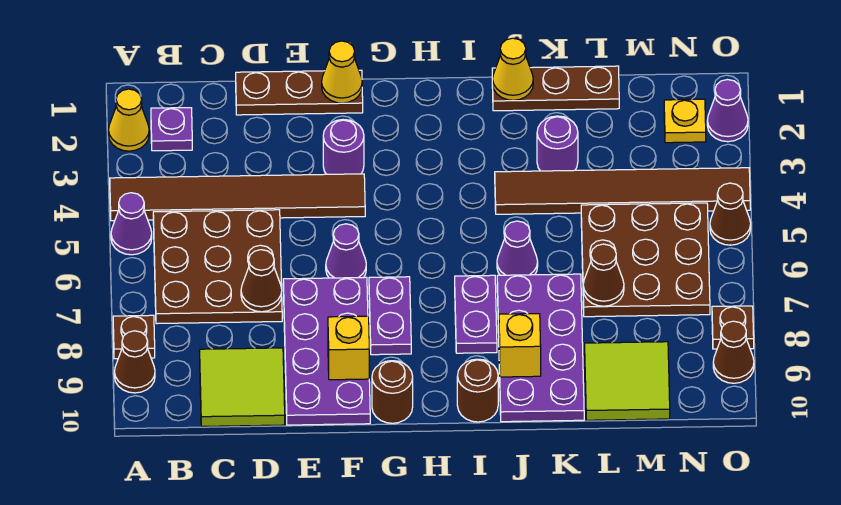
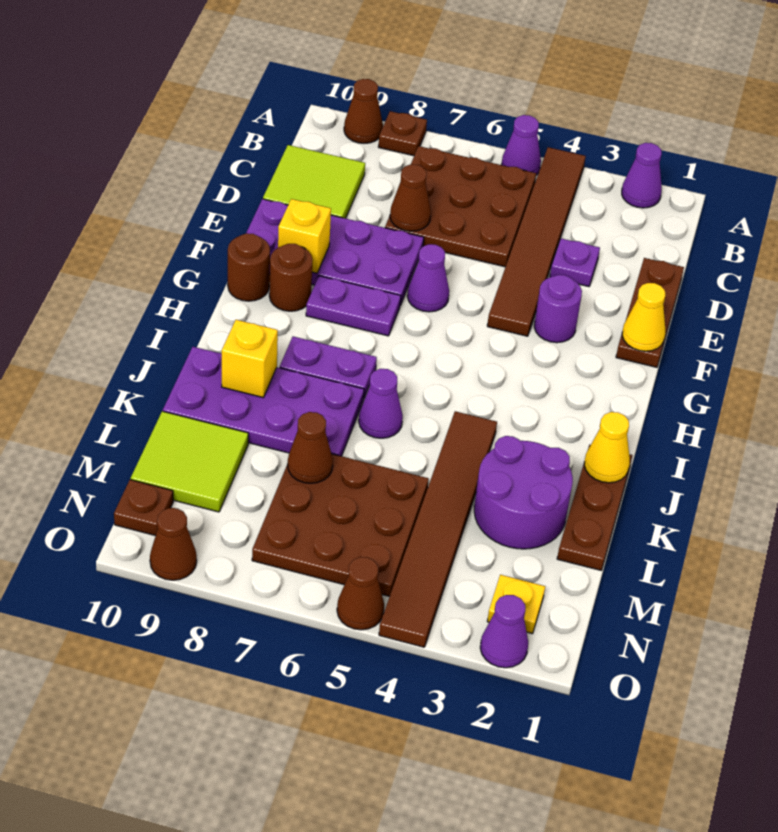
yellow cone A2 level 1 -> purple cone A2 level 1
purple plate B2 level 1 -> purple plate D3 level 1
brown round brick I10 level 1 -> brown round brick G9 level 1
purple round brick K3 level 1 -> purple round brick K2:L3 level 1
brown plate O8 level 1 -> brown plate N10 level 1

